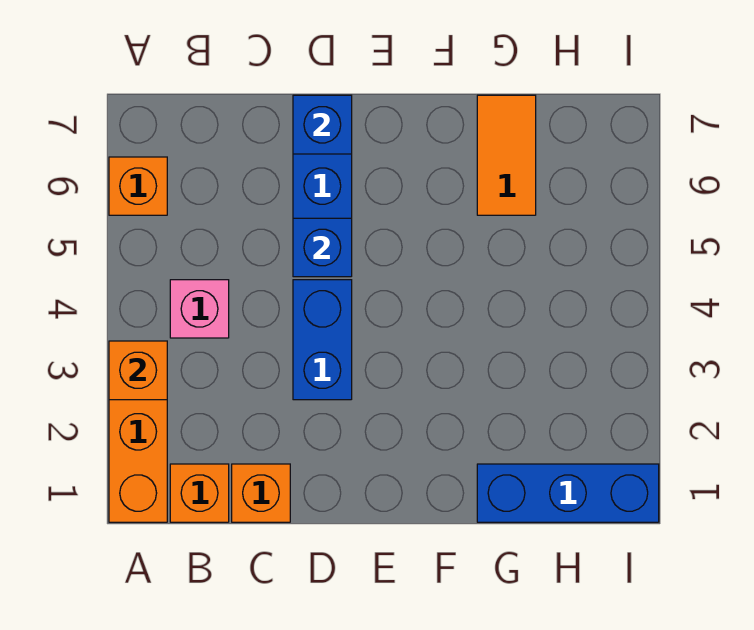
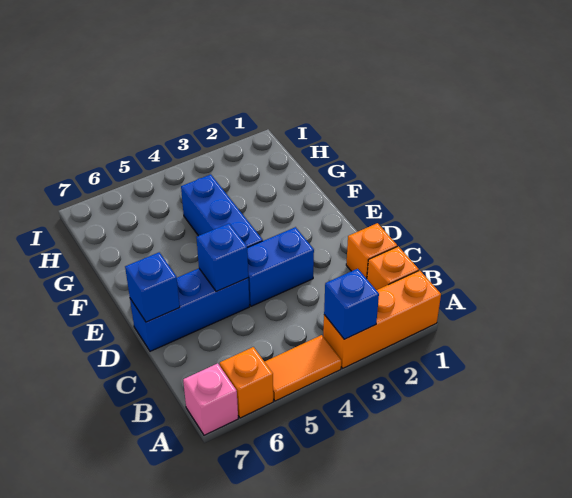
orange brick A3 level 2 -> blue brick A3 level 2
pink brick B4 level 1 -> pink brick A7 level 1
blue brick G1:I1 level 1 -> blue brick E4:G4 level 1
orange tile G6:G7 level 1 -> orange tile A4:A5 level 1

